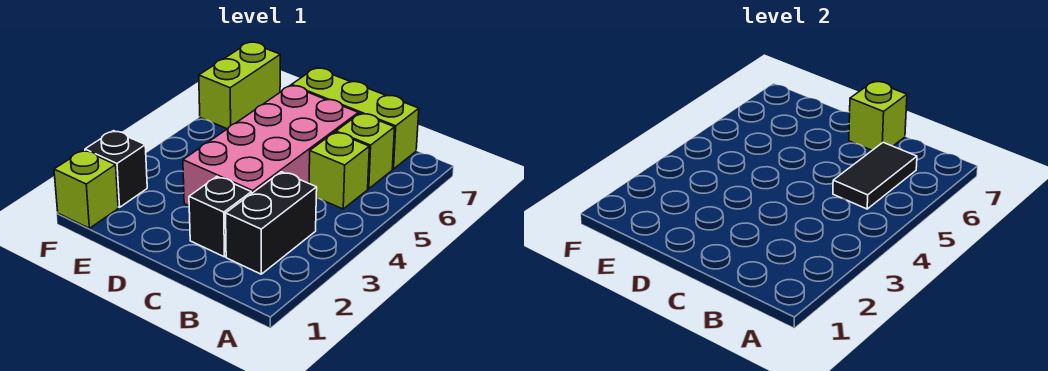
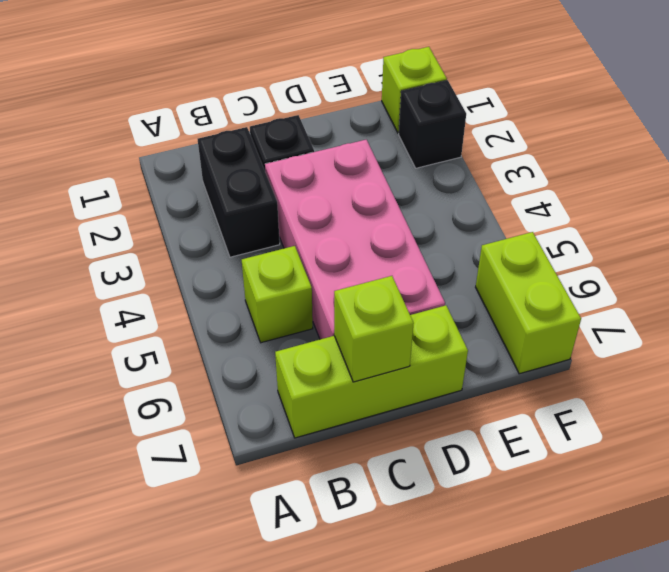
black tile B5:B6 level 2 -> none
lime brick B6 level 1 -> none

